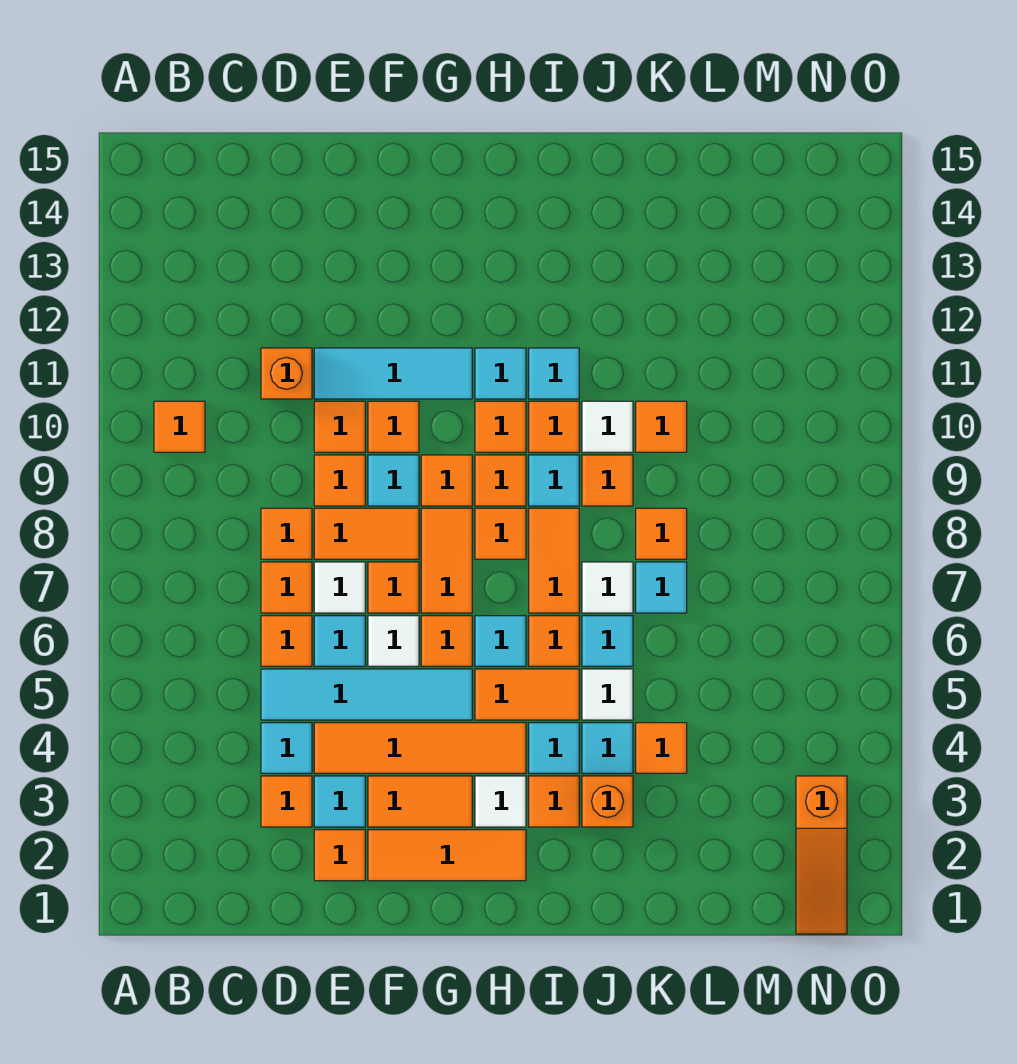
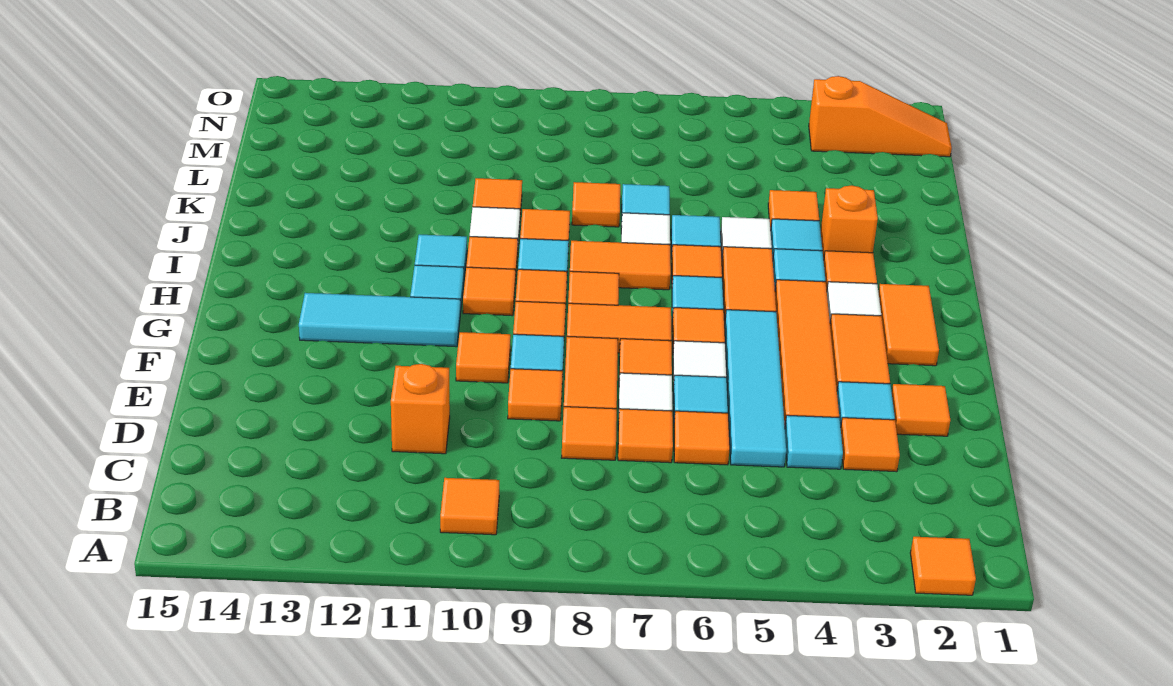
orange tile E10 level 1 -> orange tile A2 level 1
cyan tile E11:G11 level 1 -> cyan tile G11:G13 level 1
orange tile F2:H2 level 1 -> orange tile G2:H2 level 1

